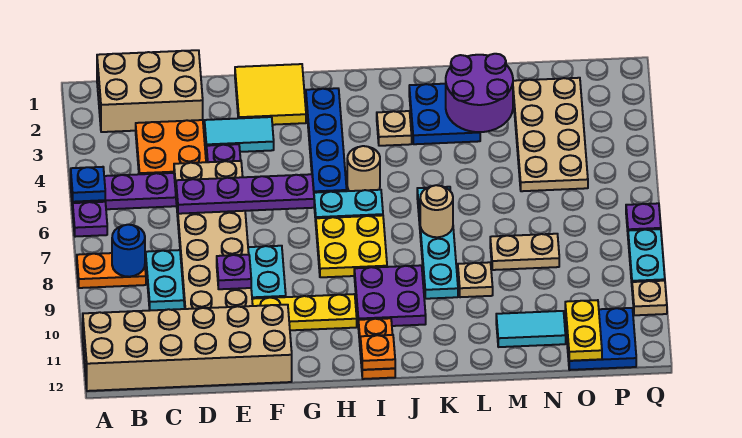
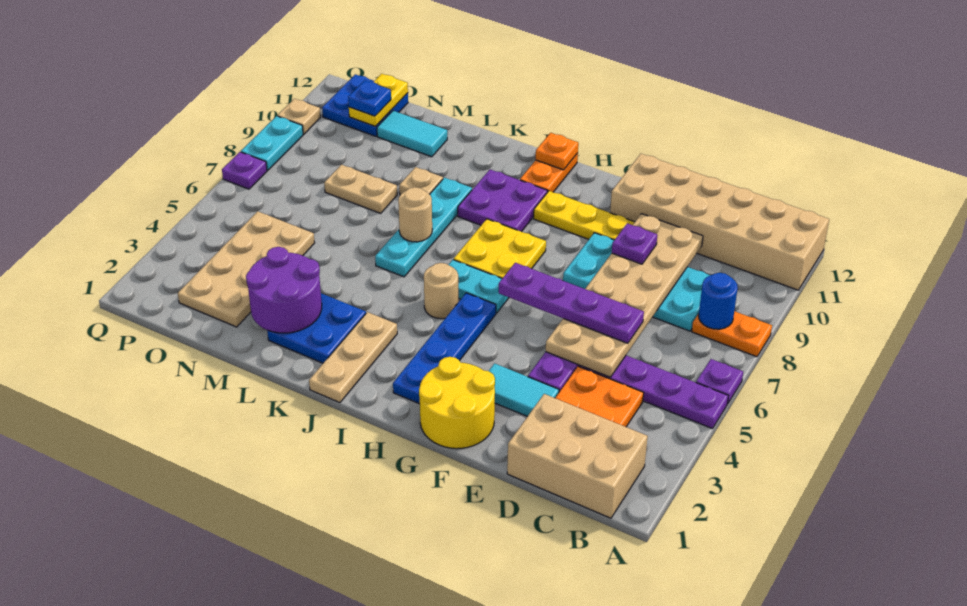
blue plate A5 level 2 -> blue plate O11 level 3
yellow tile F1:G2 level 1 -> yellow round brick F1:G2 level 1
tan plate J3 level 1 -> tan plate J1:J3 level 1

